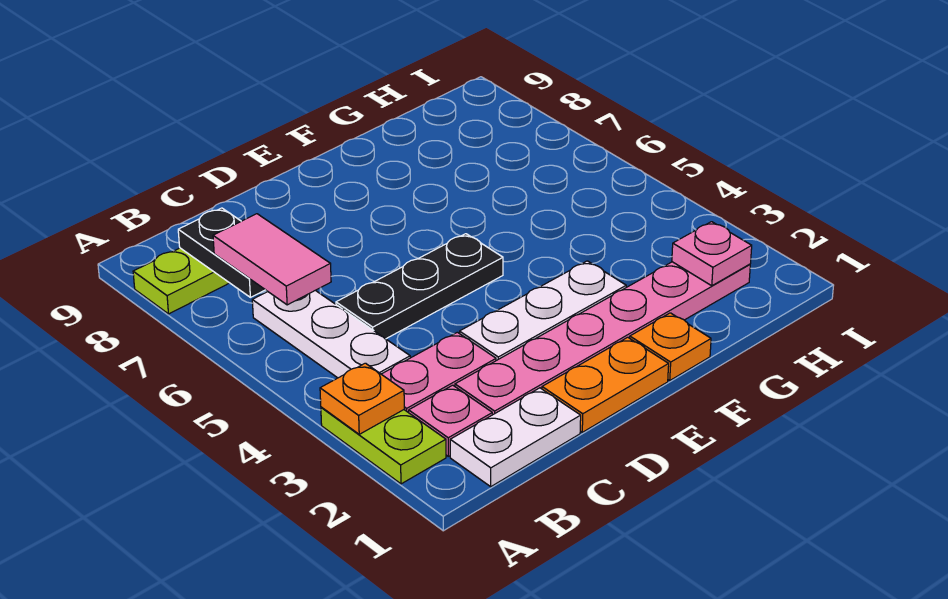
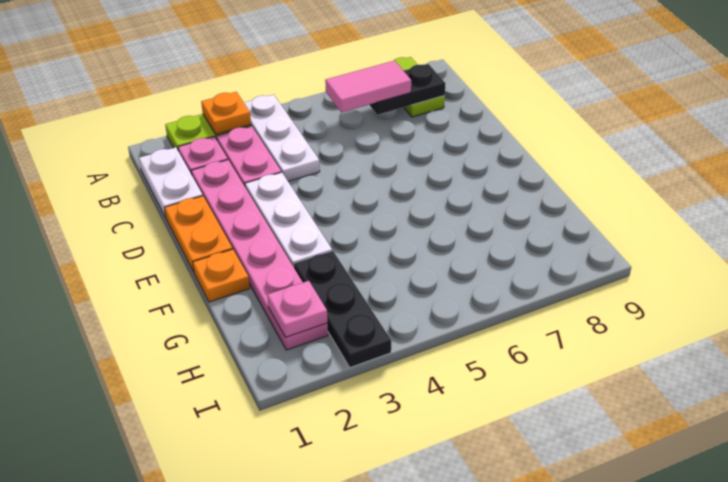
white plate B4:B6 level 1 -> white plate A4:C4 level 1
black plate C5:E5 level 1 -> black plate G3:I3 level 1

